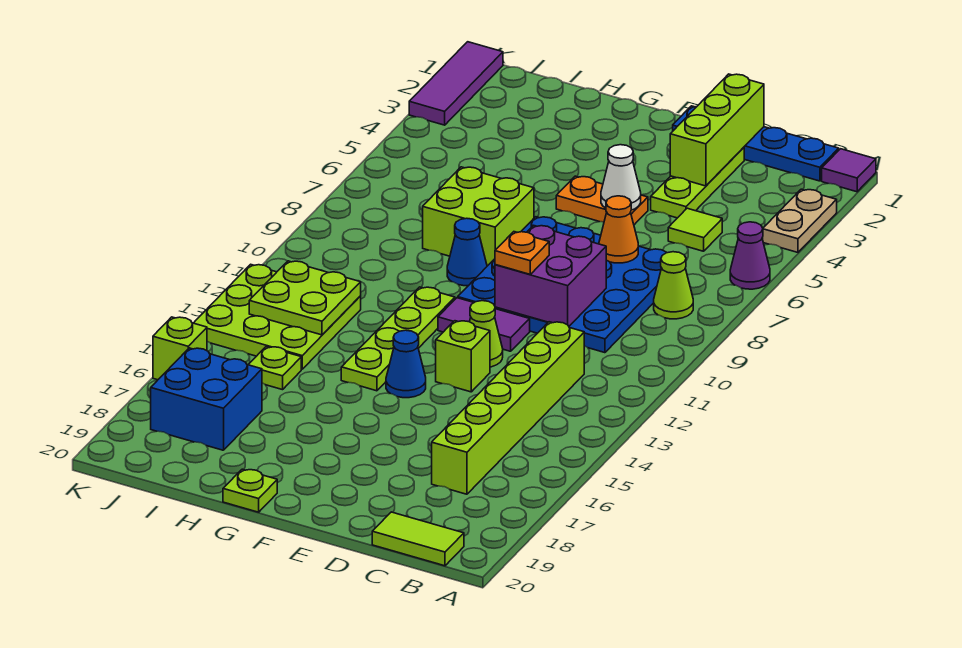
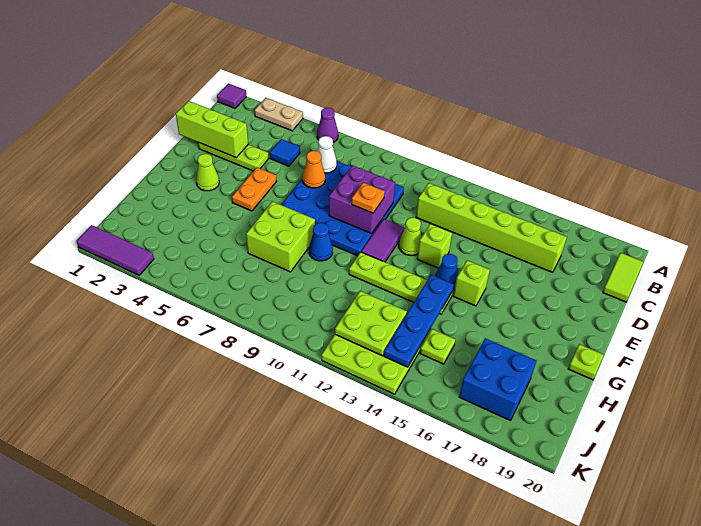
blue plate B1:E1 level 1 -> blue plate G14:J14 level 2
lime cone B8 level 1 -> lime cone F3 level 1
lime tile C5 level 1 -> blue tile C5 level 1
white cone E5 level 2 -> white cone C7 level 2
lime brick K16 level 1 -> lime brick F15 level 1

